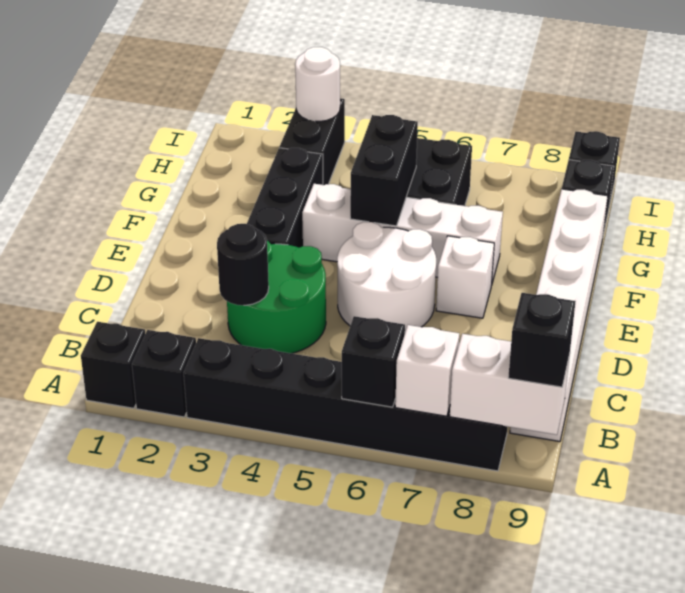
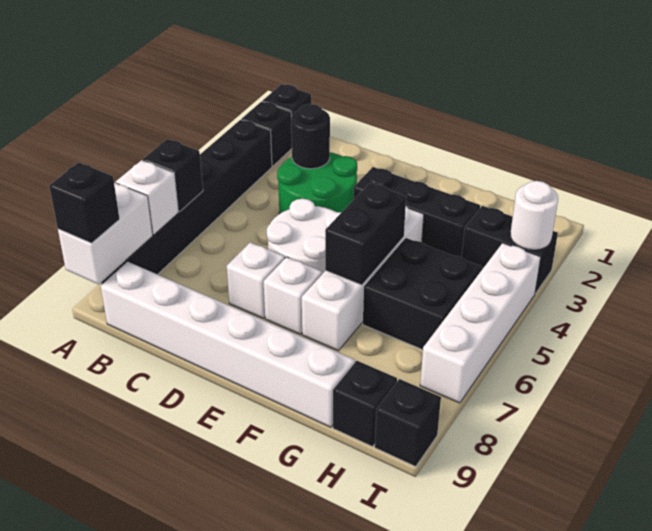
none -> white brick D7 level 1
black brick F5:G5 level 2 -> black brick F5:F6 level 2
none -> white brick I4:I7 level 1

